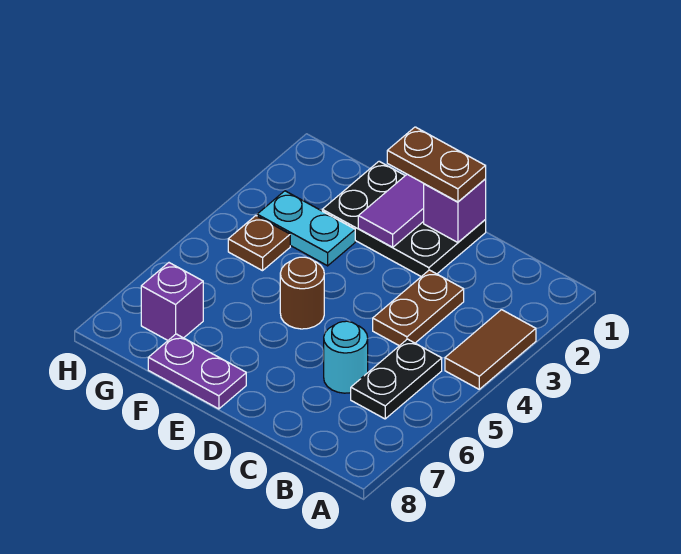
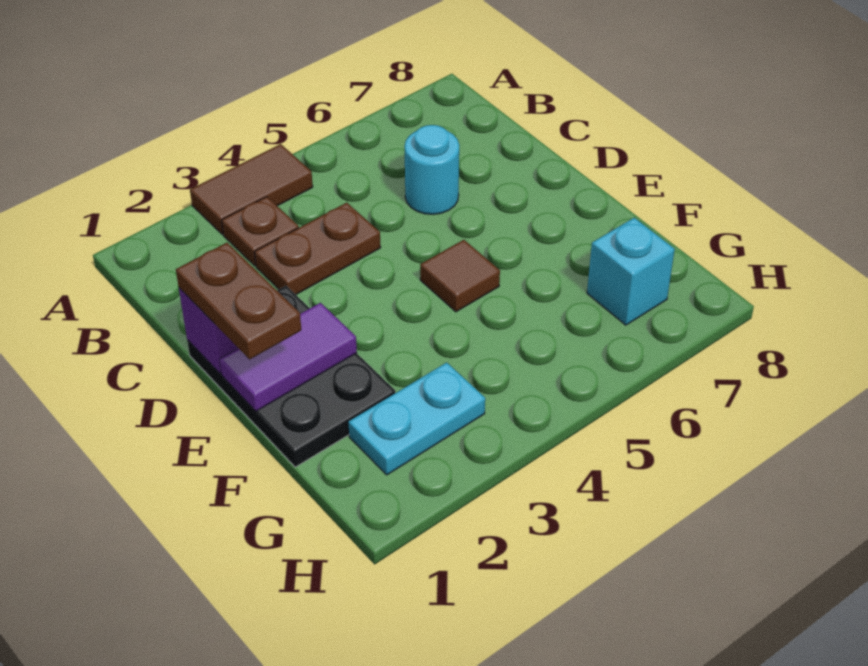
black plate B5:B6 level 1 -> none
brown round brick E5 level 1 -> brown tile E5 level 1
purple plate E8:F8 level 1 -> none
cyan plate F3:G3 level 1 -> cyan plate G2:G3 level 1
brown plate G4 level 1 -> brown plate B3 level 1
purple brick G7 level 1 -> cyan brick G7 level 1

